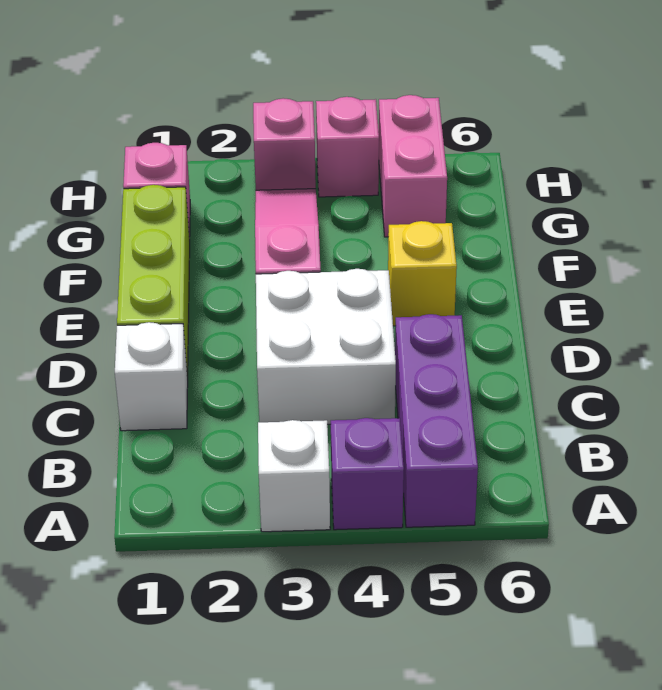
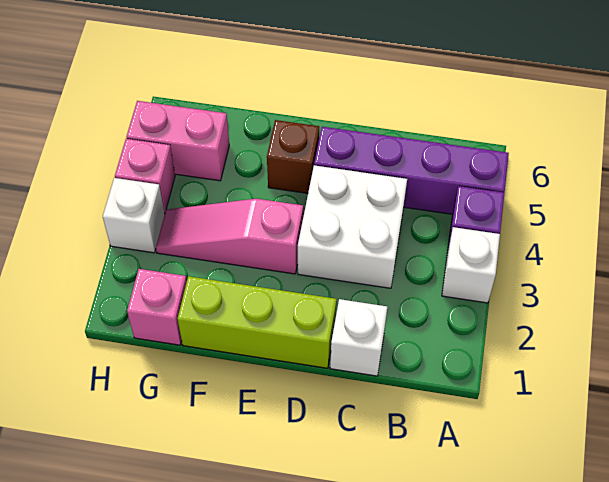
purple brick A5:C5 level 1 -> purple brick A5:D5 level 1
yellow brick E5 level 1 -> brown brick E5 level 1
pink brick H3 level 1 -> white brick H3 level 1

